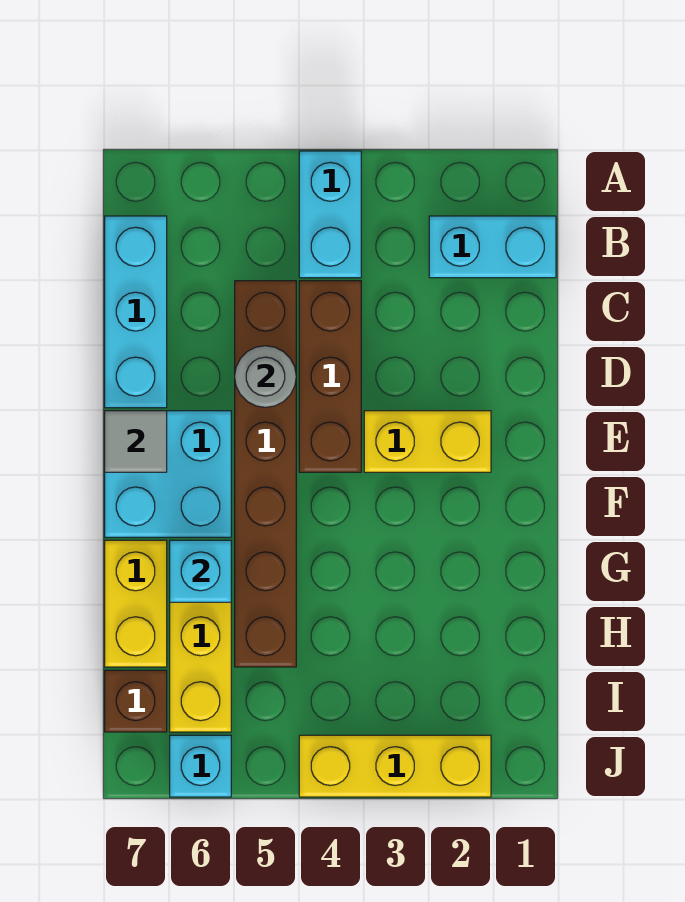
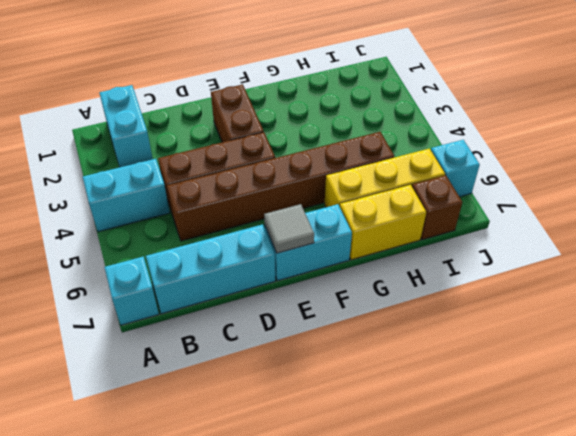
grey round brick D5 level 2 -> none
yellow brick E2:E3 level 1 -> brown brick E2:E3 level 1
cyan brick E6:F7 level 1 -> cyan brick E7:F7 level 1
cyan brick G6 level 2 -> cyan brick A7 level 1
yellow brick J2:J4 level 1 -> none

